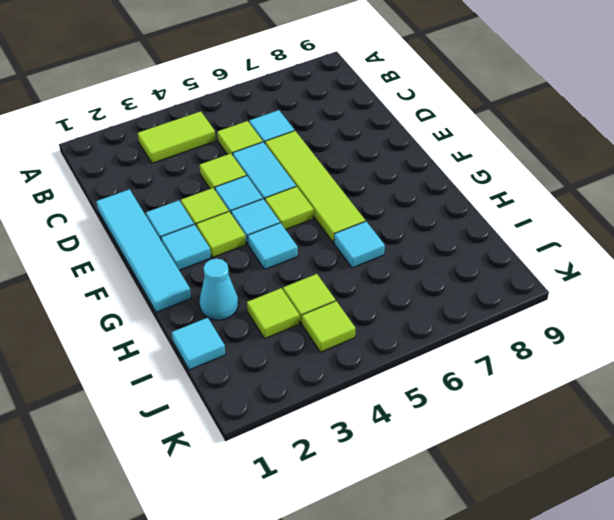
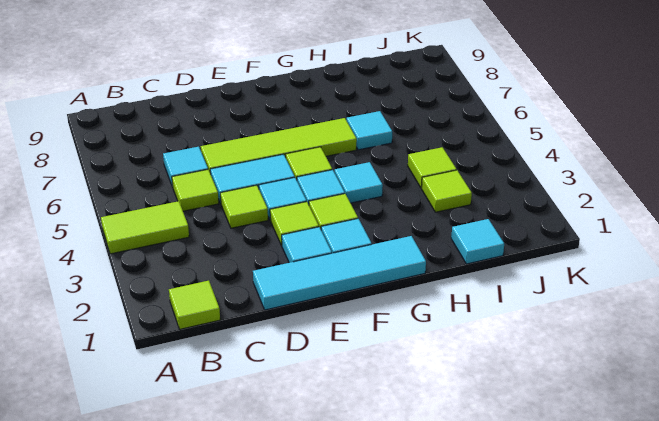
lime tile B3:B4 level 1 -> lime tile A4:B4 level 1
cyan cone H2 level 1 -> none
lime tile J4 level 1 -> lime tile B1 level 1

